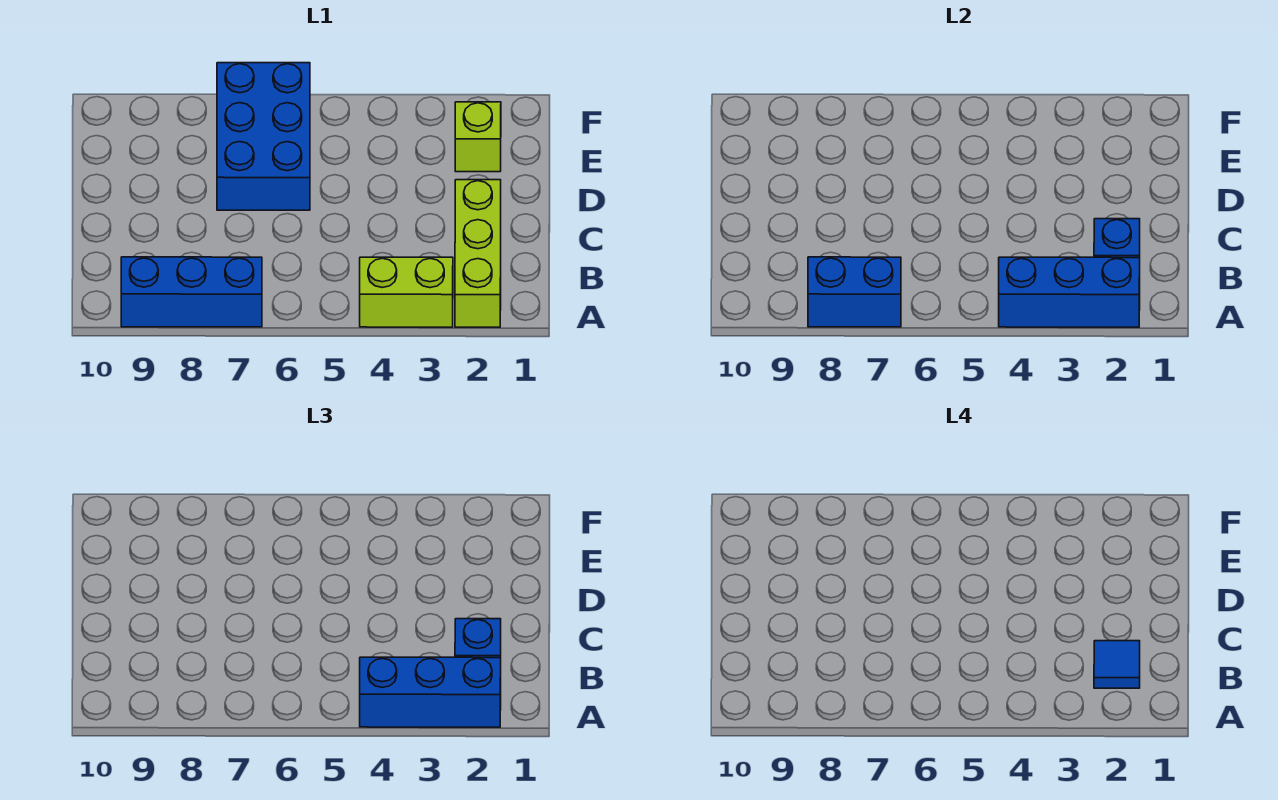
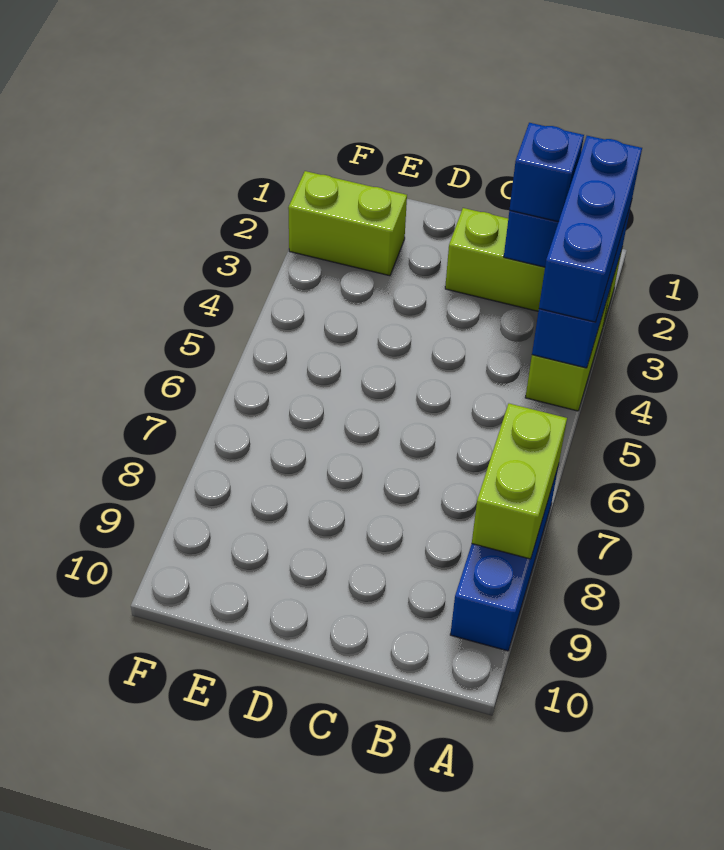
blue brick A7:A8 level 2 -> lime brick A7:A8 level 2
blue tile B2 level 4 -> none
blue brick D6:F7 level 1 -> none
lime brick E2 level 1 -> lime brick E2:F2 level 1

